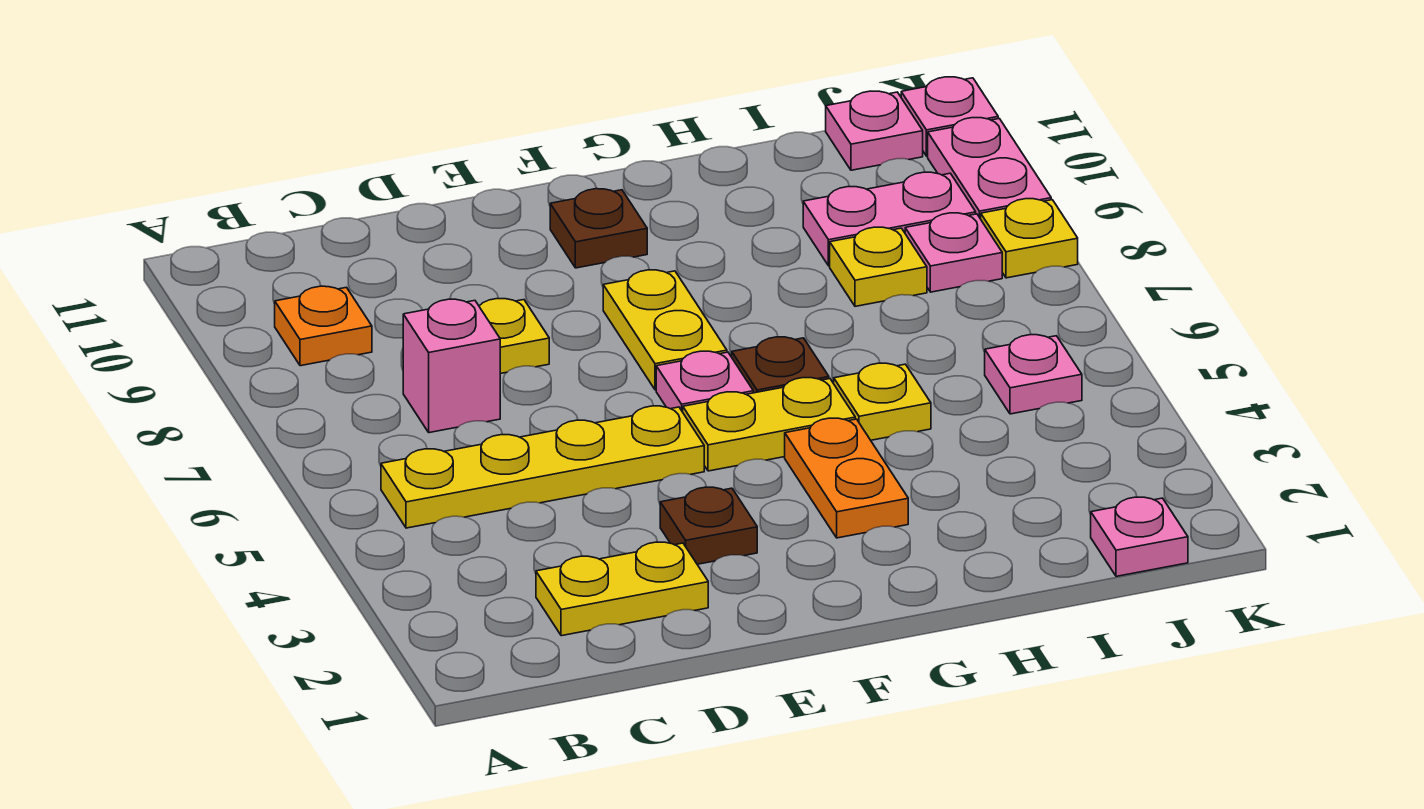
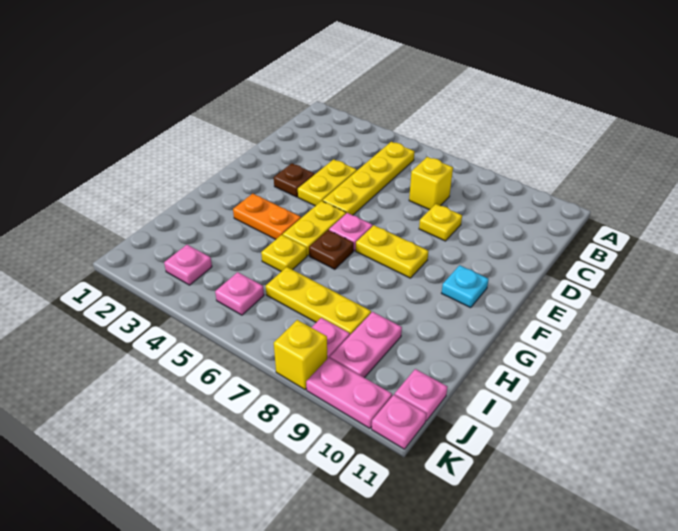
orange plate B9 level 1 -> none
yellow plate C2:D2 level 1 -> yellow plate D4:E4 level 1
pink brick C7 level 1 -> yellow brick C7 level 1
brown plate F10 level 1 -> cyan plate F10 level 1
yellow plate I8 level 1 -> yellow plate I6:I8 level 1
pink plate J1 level 1 -> pink plate J3 level 1
yellow plate K8 level 1 -> yellow brick K8 level 1

